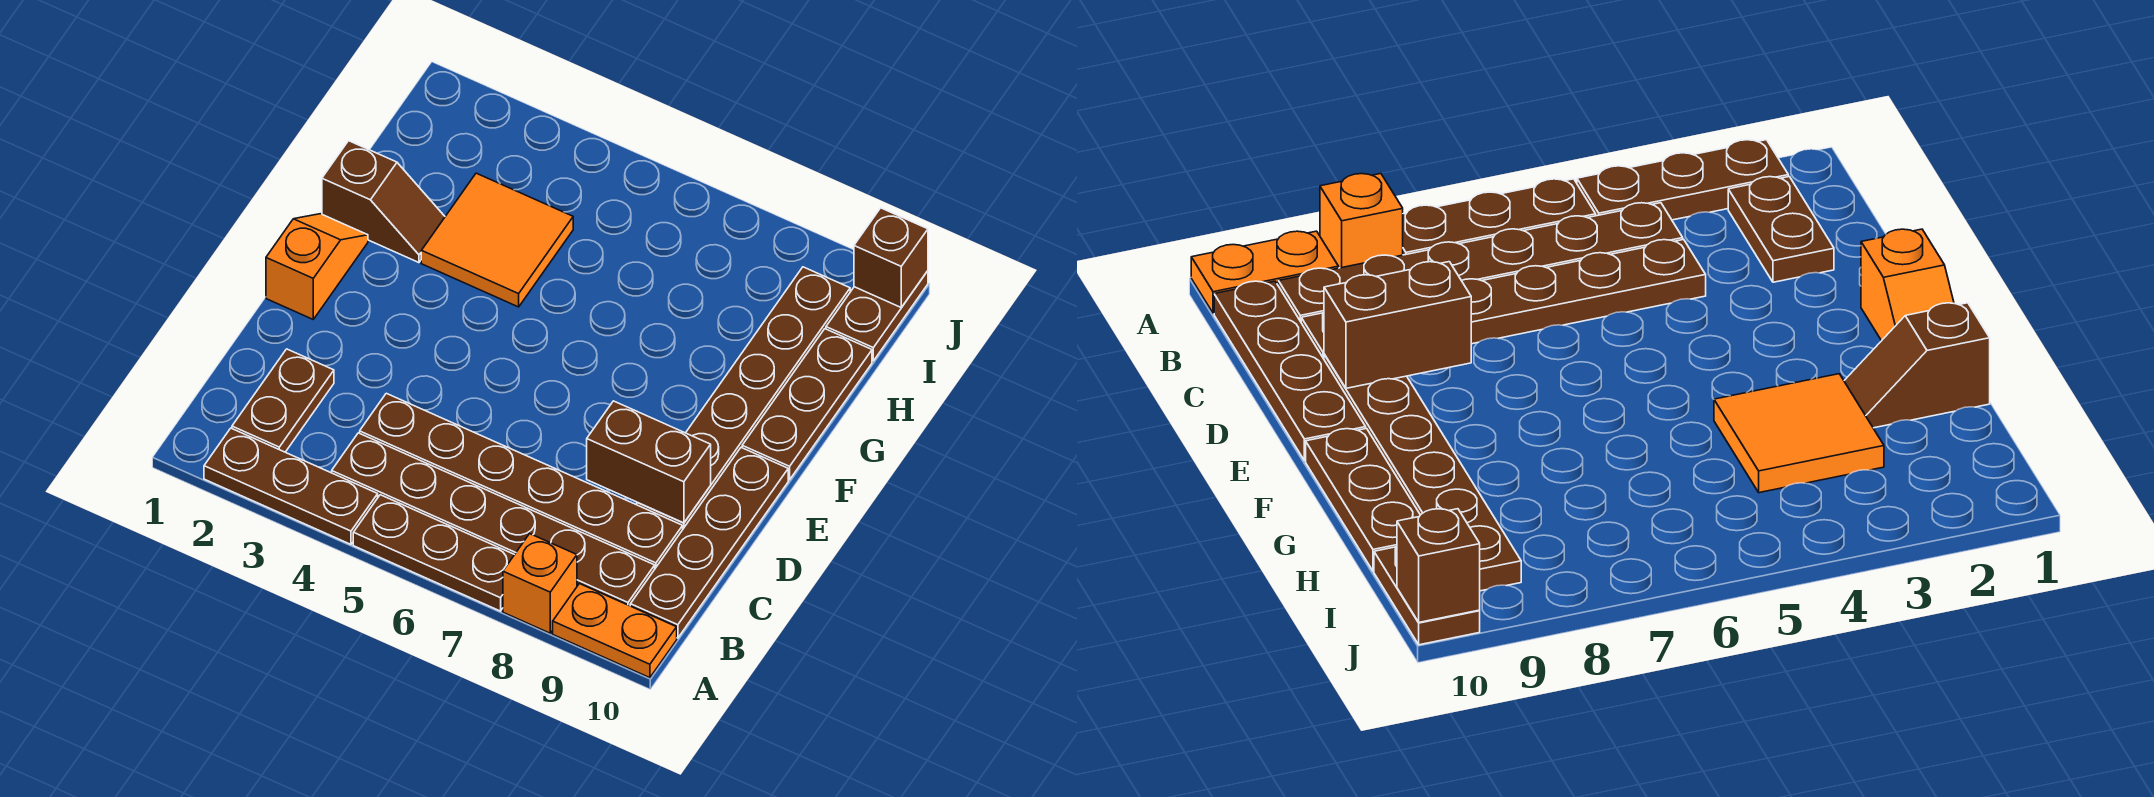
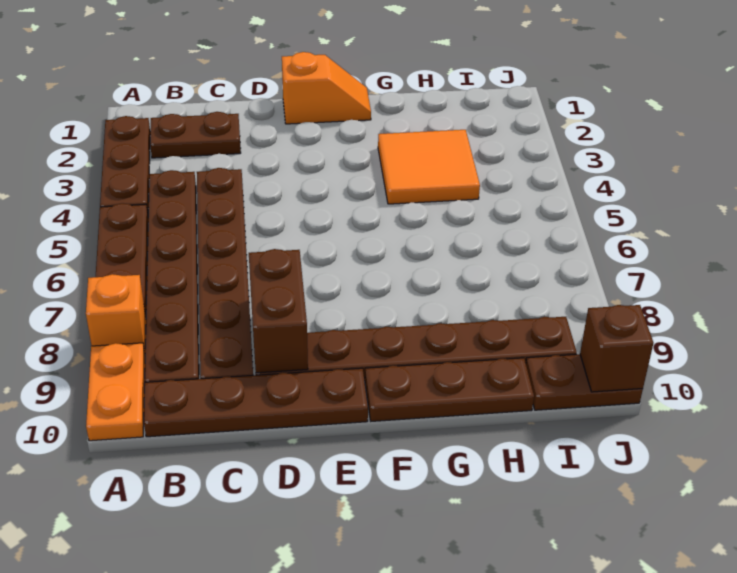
brown slope G1:G2 level 1 top 1 -> none

